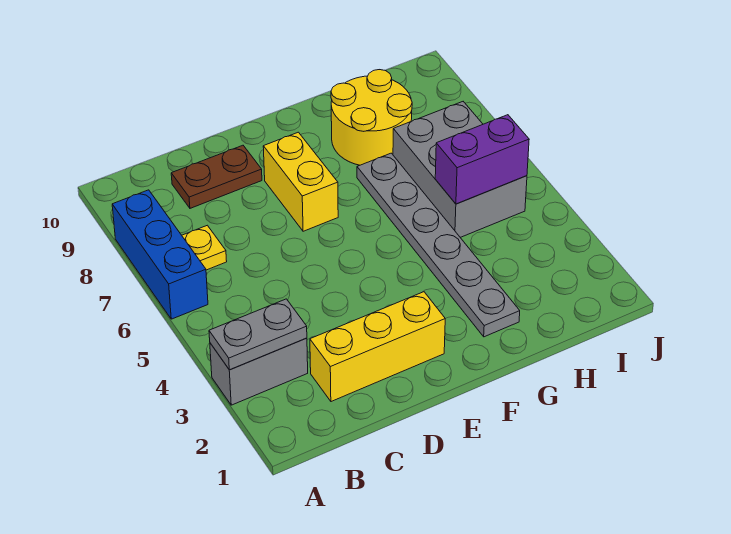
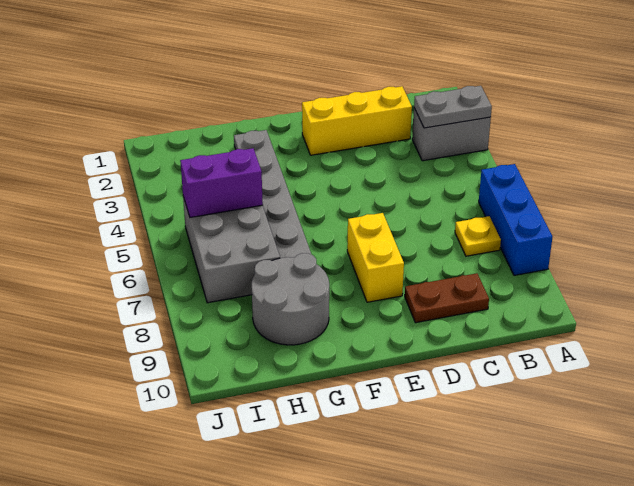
yellow round brick G8:H9 level 1 -> grey round brick G8:H9 level 1

